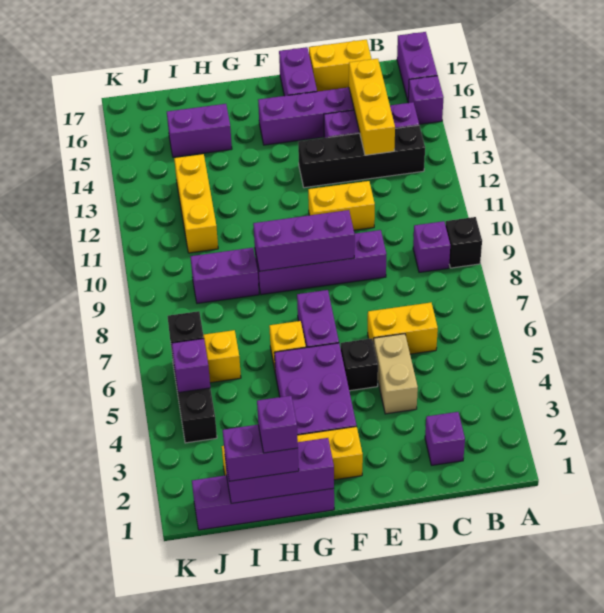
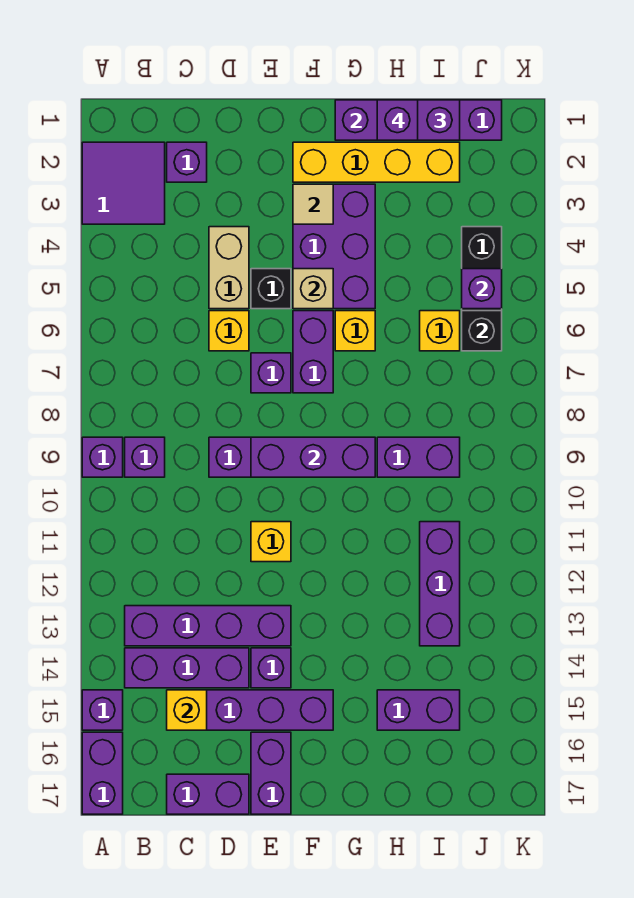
none -> purple tile A2:B3 level 1
black brick A9 level 1 -> purple brick A9 level 1
black brick B13:E13 level 1 -> purple brick B13:E13 level 1
yellow brick C6:D6 level 1 -> yellow brick D6 level 1
yellow brick C13:C15 level 2 -> yellow brick C15 level 2
yellow brick C17:D17 level 1 -> purple brick C17:D17 level 1
yellow brick D11:E11 level 1 -> yellow brick E11 level 1
none -> purple brick E7 level 1
none -> purple brick E14 level 1
none -> tan tile F3 level 2
none -> tan brick F5 level 2
yellow brick I11:I13 level 1 -> purple brick I11:I13 level 1

